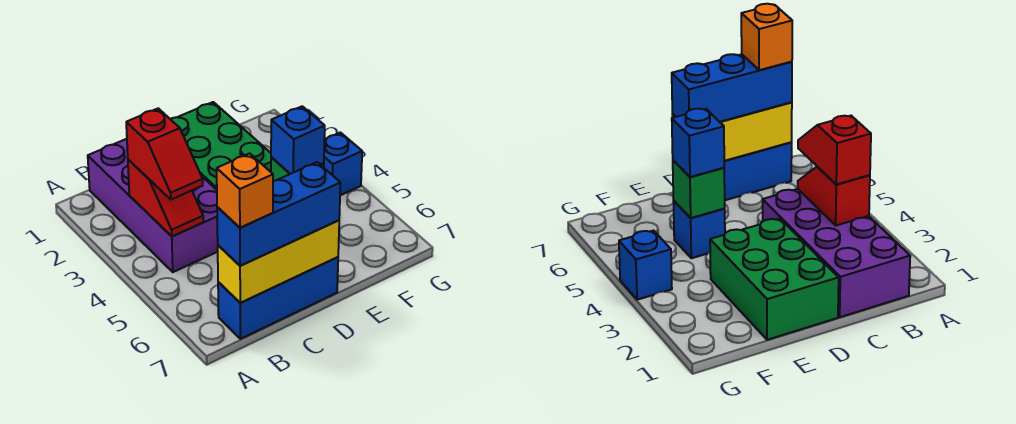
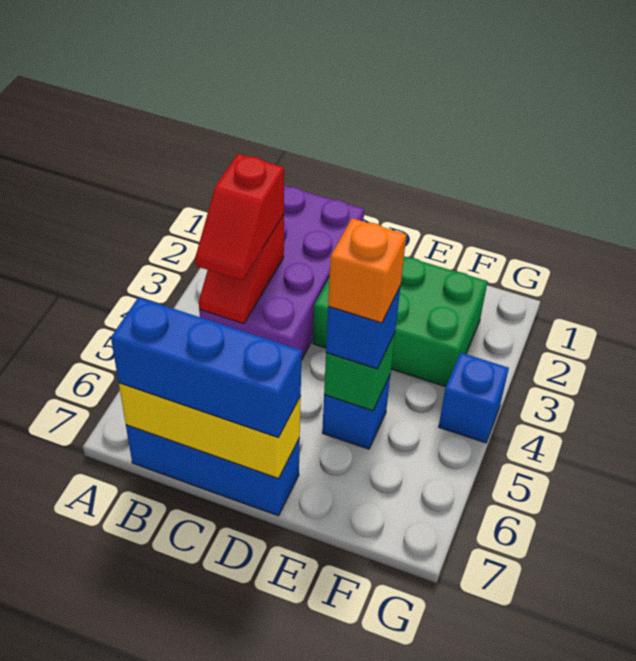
orange brick B7 level 4 -> orange brick E5 level 4
green brick D1:E3 level 1 -> green brick D2:F3 level 1

